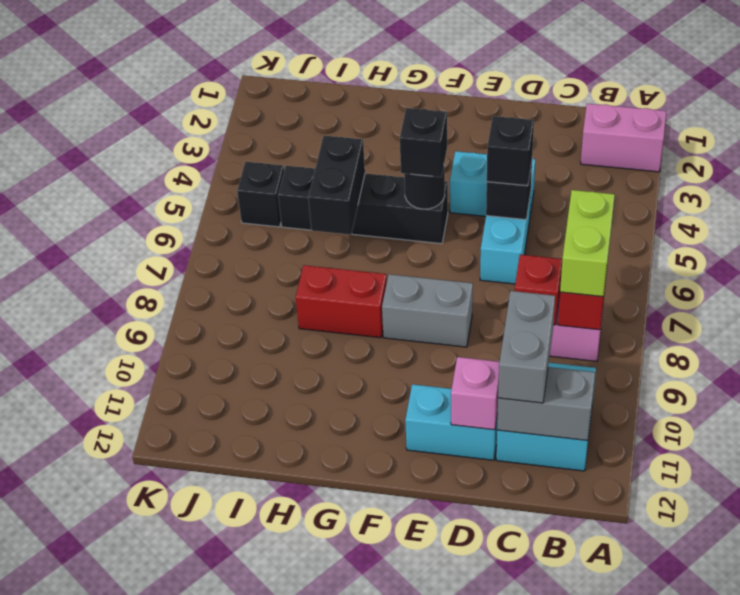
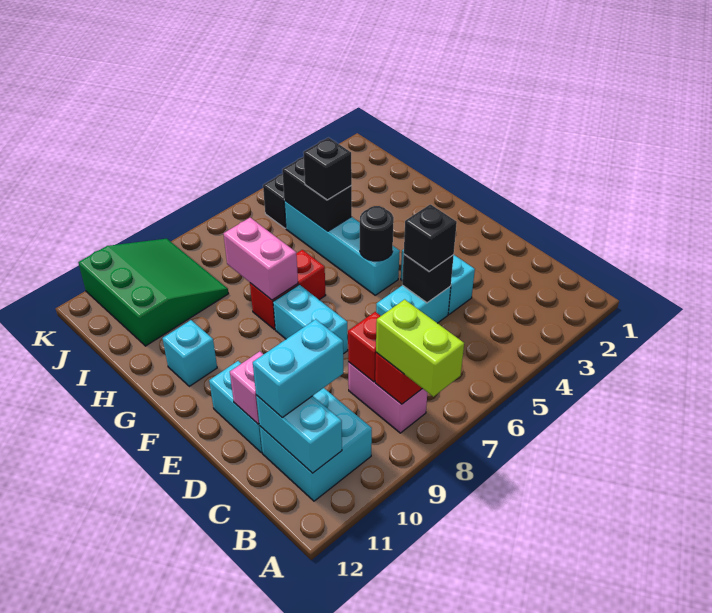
pink brick A2:B2 level 1 -> pink brick G8:H8 level 2
lime brick B7:B8 level 3 -> lime brick A8:B8 level 3
grey brick B11:C11 level 2 -> cyan brick B11:C11 level 2
grey brick C10:C11 level 3 -> cyan brick C10:C11 level 3
grey brick E8:F8 level 1 -> cyan brick E8:F8 level 1
black brick F5:I5 level 1 -> cyan brick F5:I5 level 1
black brick F5 level 3 -> black brick H5 level 3
red brick G8:H8 level 1 -> red brick G7:G8 level 1
none -> cyan brick G11 level 1
black brick H5:H6 level 2 -> black brick H5:I5 level 2
none -> green slope I9:K11 level 1 top 11

